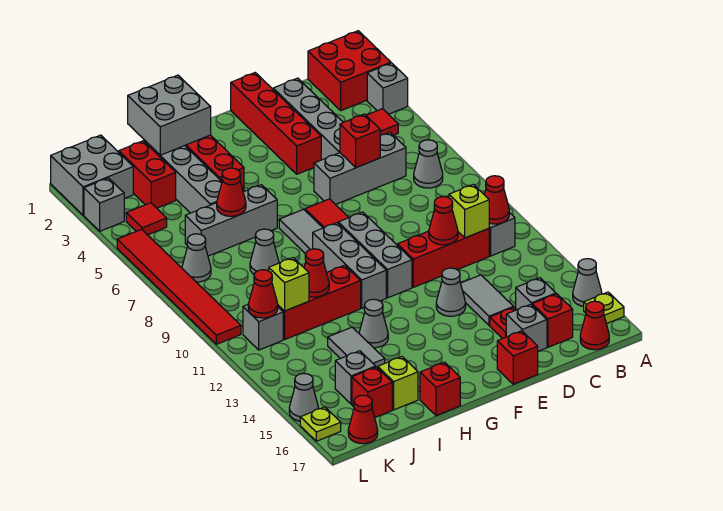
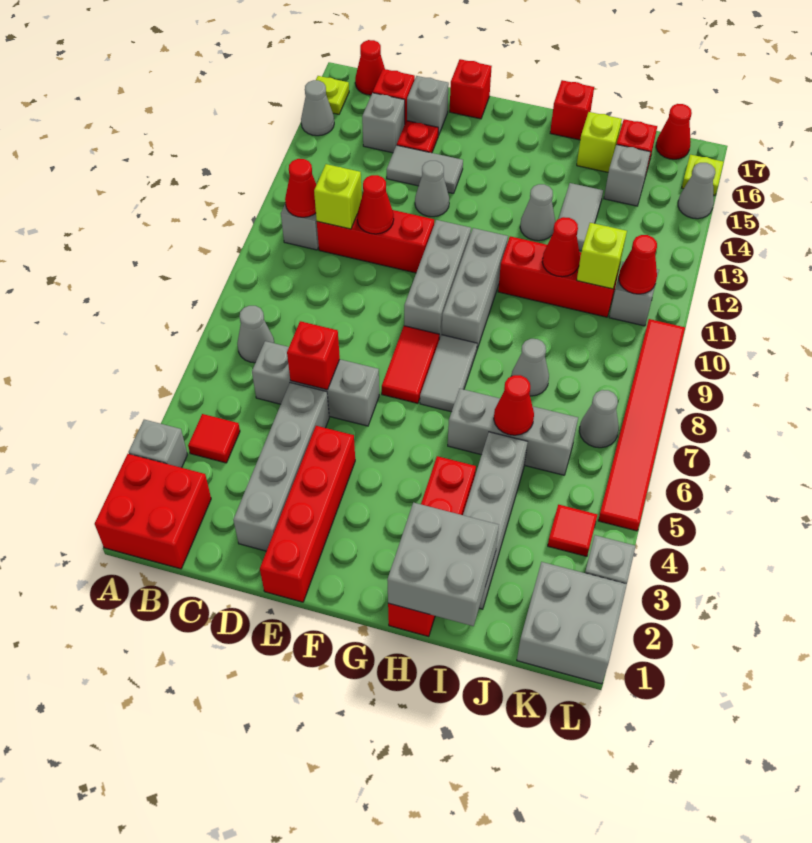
grey tile D13:D14 level 1 -> grey tile D14:E14 level 1
red brick J2:J3 level 1 -> none

